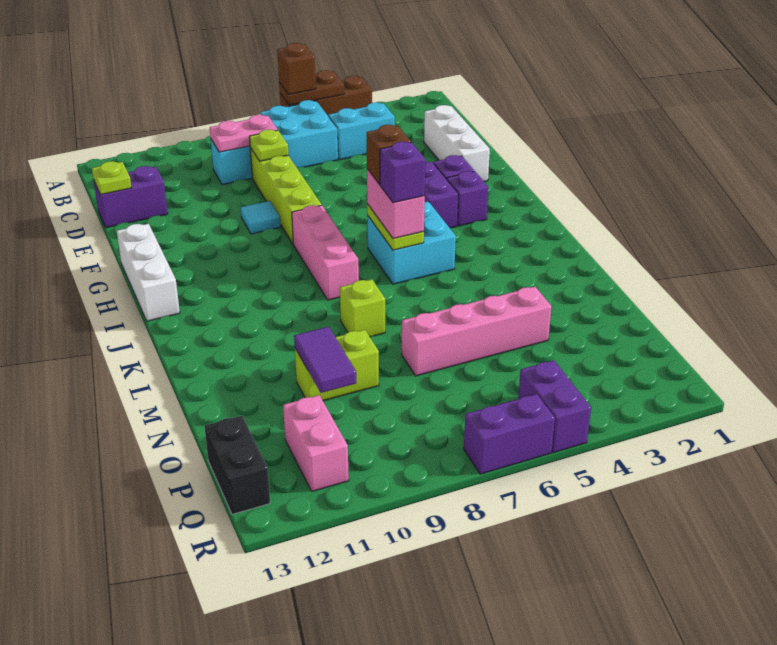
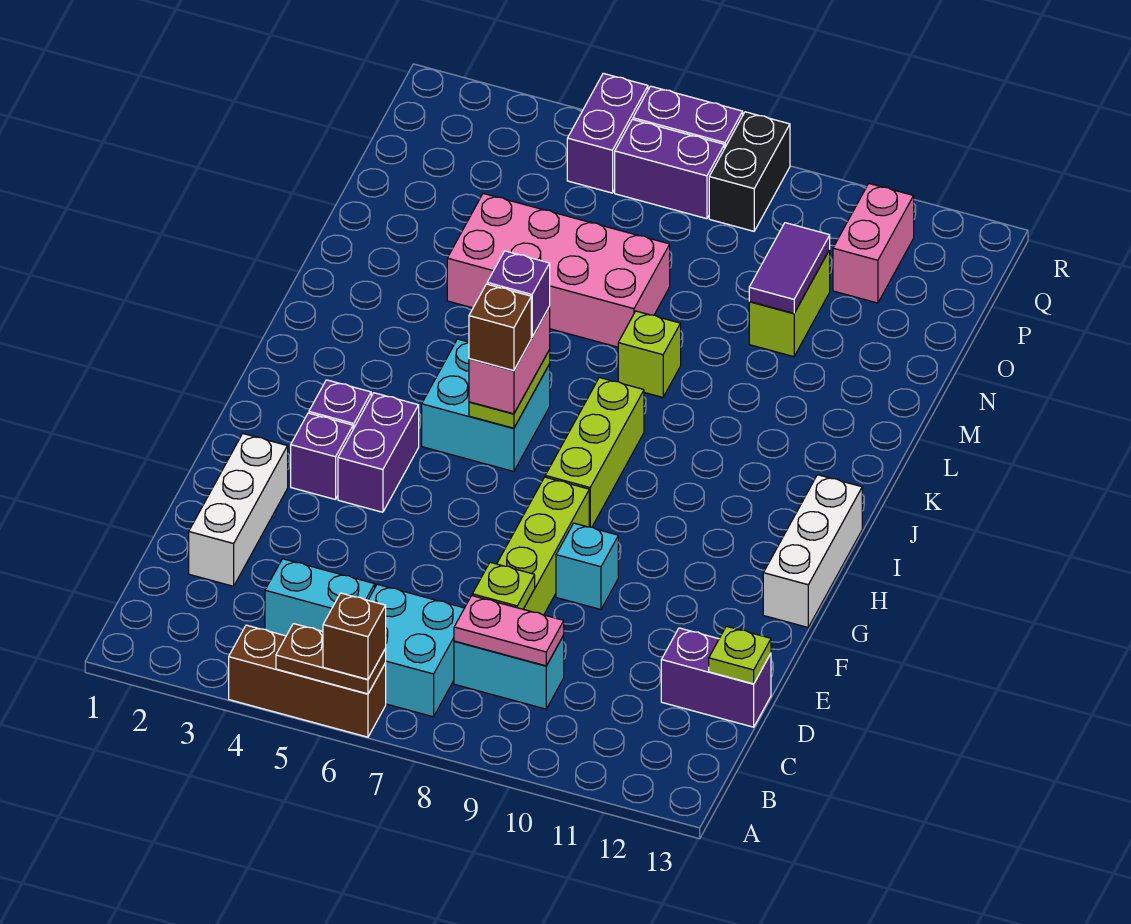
cyan tile F9 level 1 -> cyan brick F9 level 1
pink brick H8:J8 level 1 -> lime brick H8:J8 level 1
pink brick N4:N7 level 1 -> pink brick M4:N7 level 1
lime brick N9:N10 level 1 -> lime brick N10:O10 level 1
black brick P13:Q13 level 1 -> black brick Q8:R8 level 1
none -> purple brick Q6:Q7 level 1

